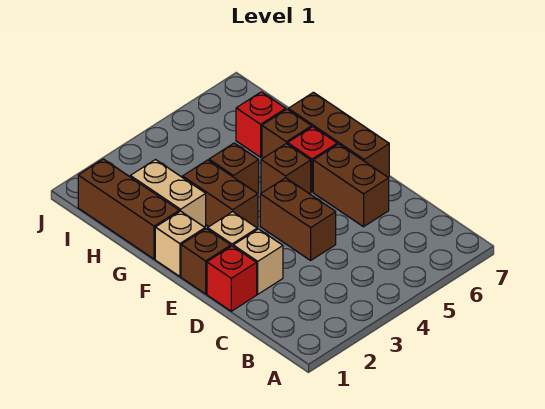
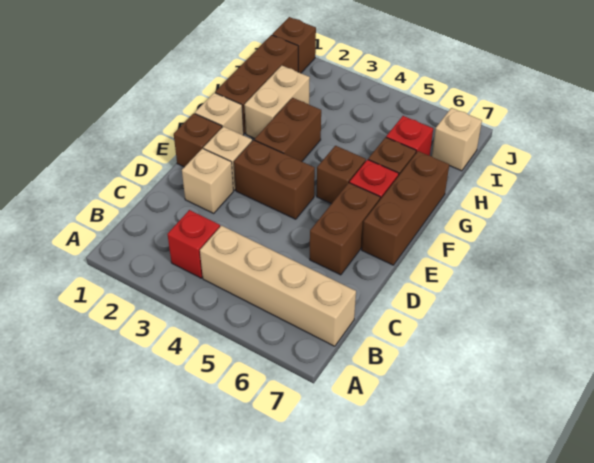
none -> tan brick B4:B7 level 1
red brick D1 level 1 -> red brick B3 level 1
brown brick D4:E4 level 1 -> brown brick E3:E4 level 1
brown brick G4 level 1 -> brown brick J1 level 1
none -> tan brick I7 level 1

